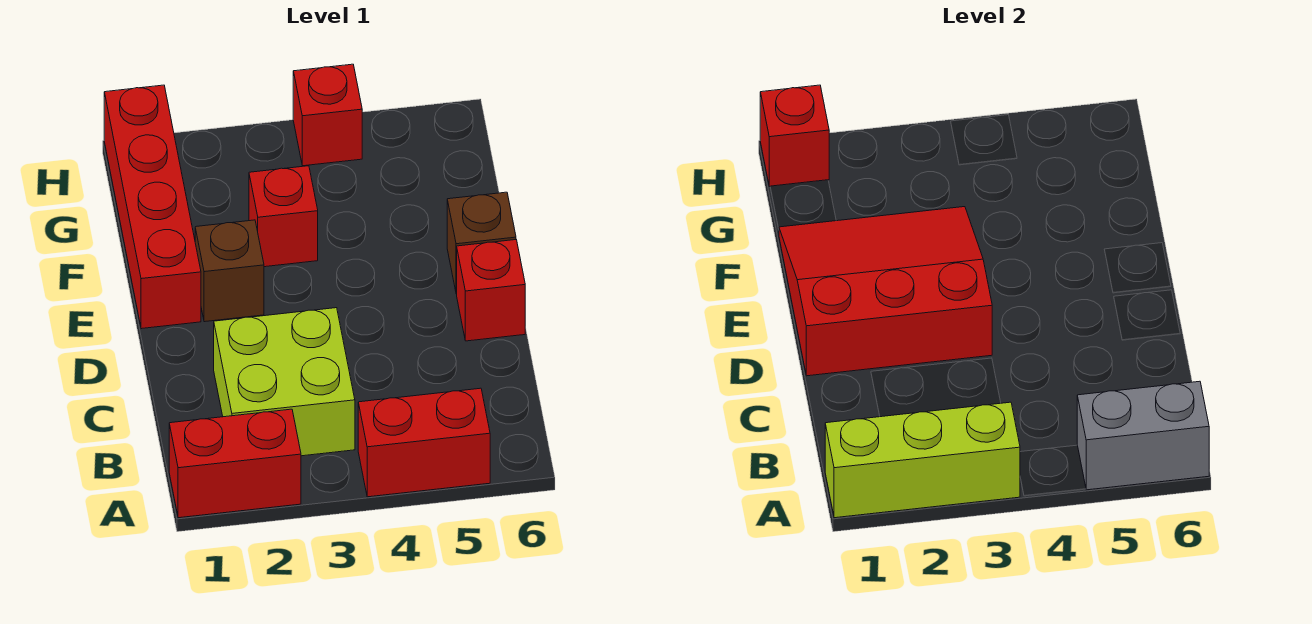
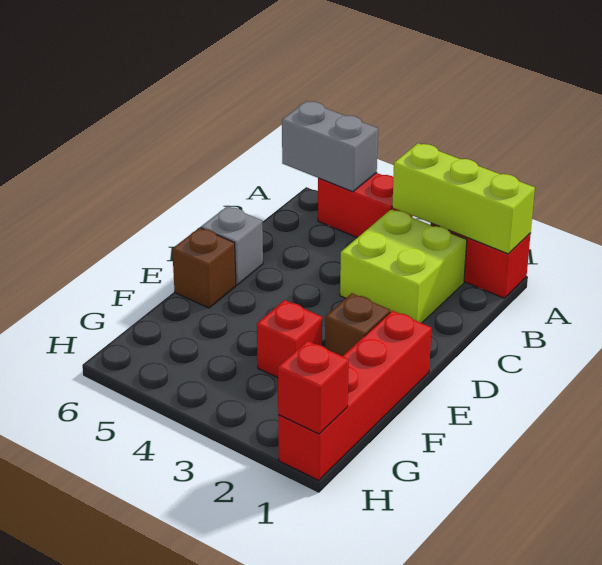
red slope D1:F3 level 2 top D -> none
red brick D6 level 1 -> grey brick D6 level 1
red brick H4 level 1 -> none

